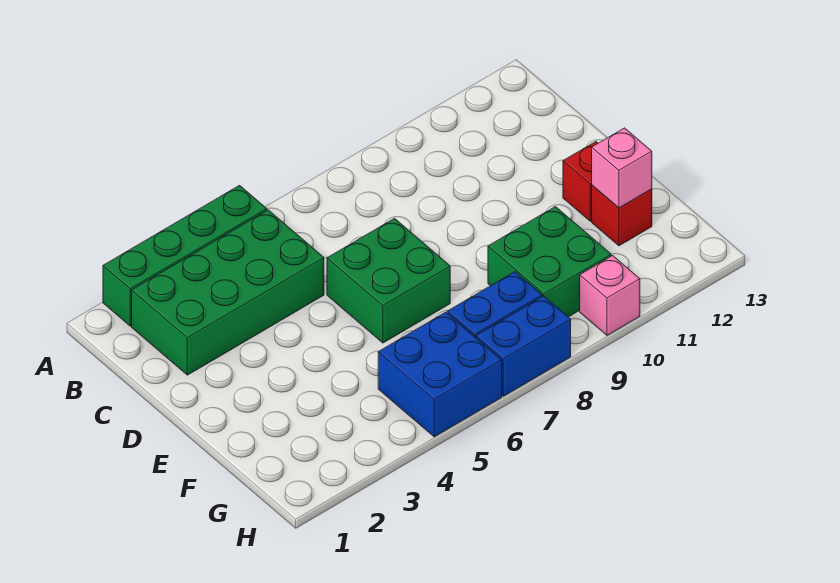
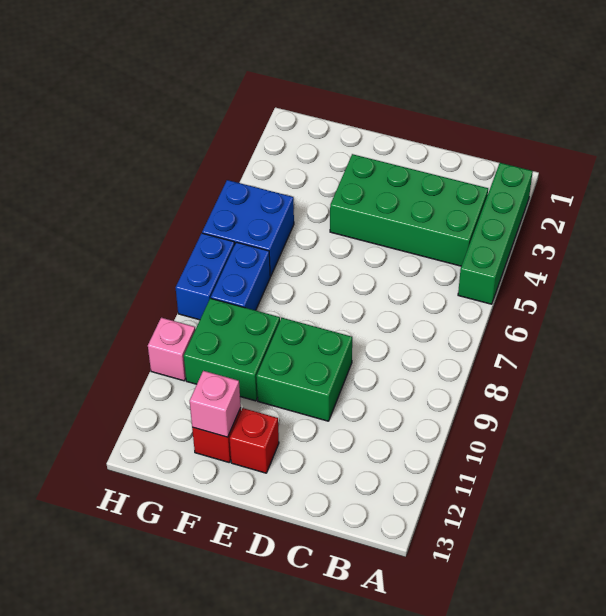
green brick B2:C5 level 1 -> green brick B3:E4 level 1
green brick D6:E7 level 1 -> green brick D9:E10 level 1

